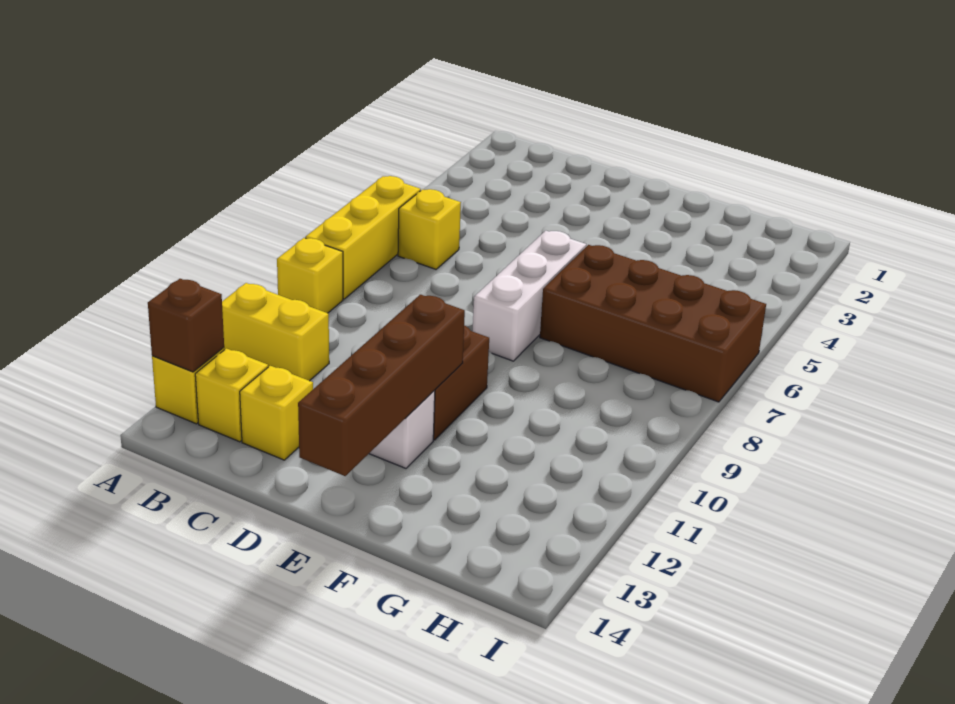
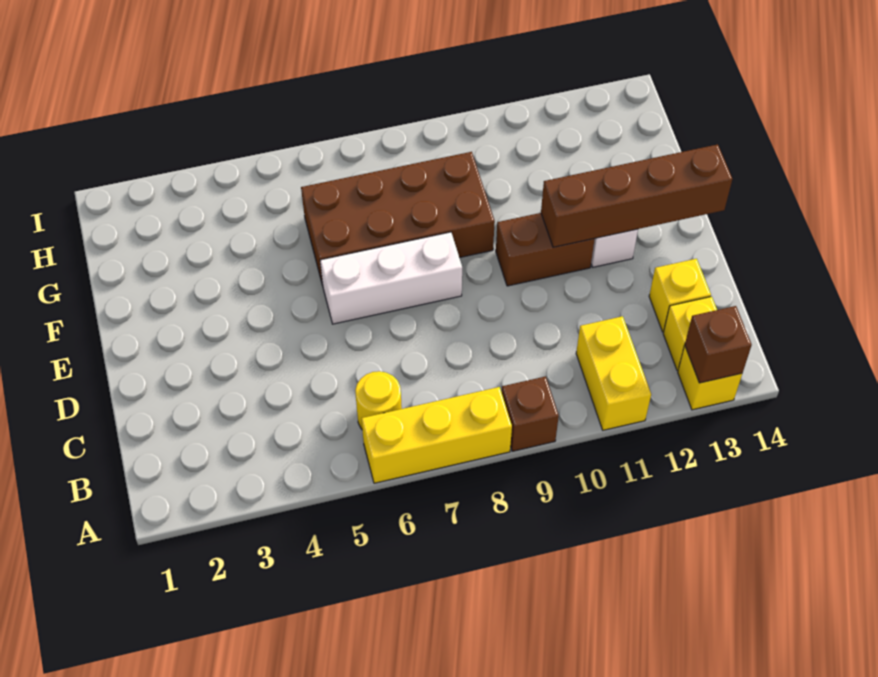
yellow brick A9 level 1 -> brown brick A9 level 1
yellow brick B6 level 1 -> yellow round brick B6 level 1
brown brick F6:I7 level 1 -> brown brick F6:G9 level 1

